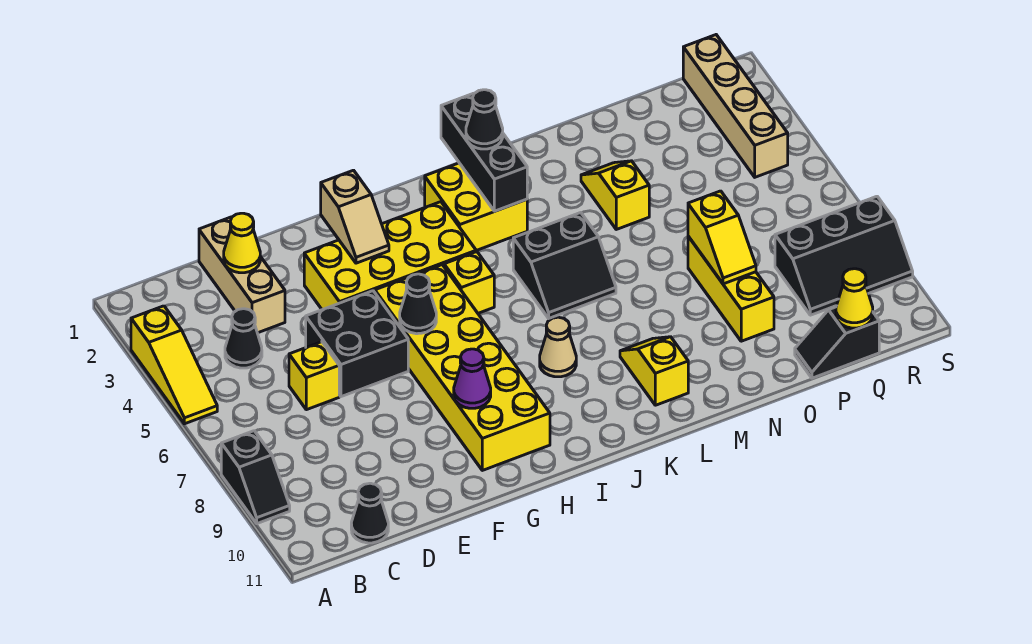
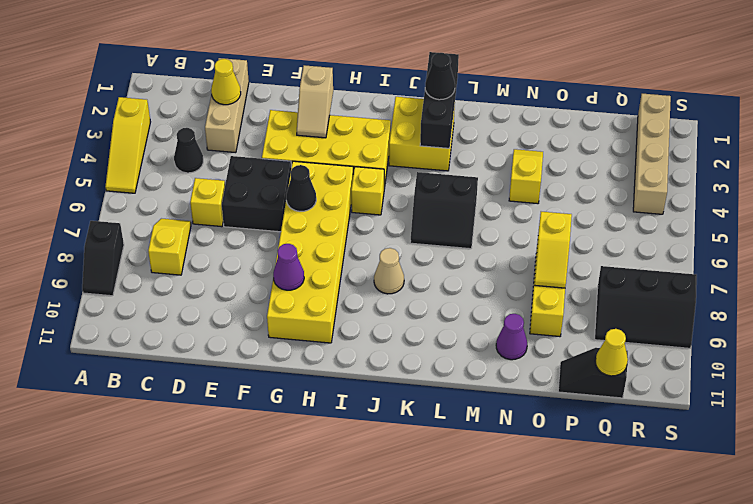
black cone C11 level 1 -> none
yellow slope L9:L10 level 1 top 10 -> yellow slope C7:C8 level 1 top 8
none -> purple cone N10 level 1

